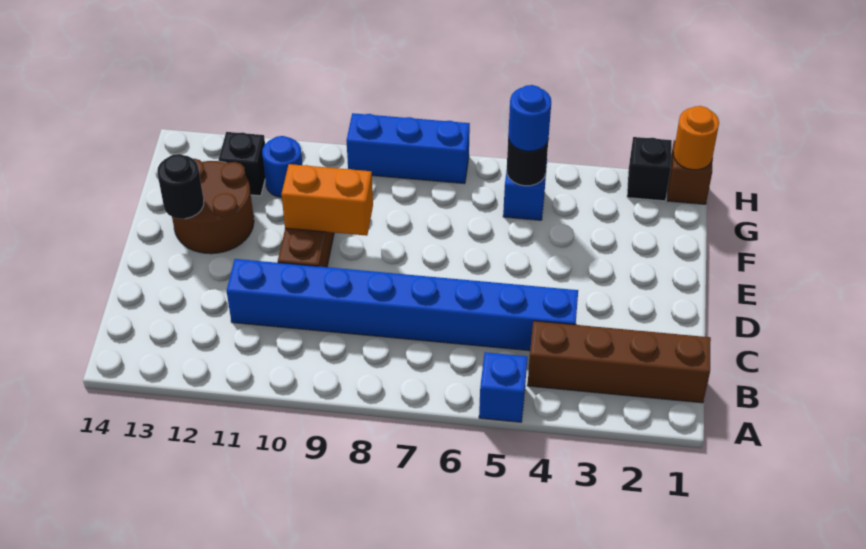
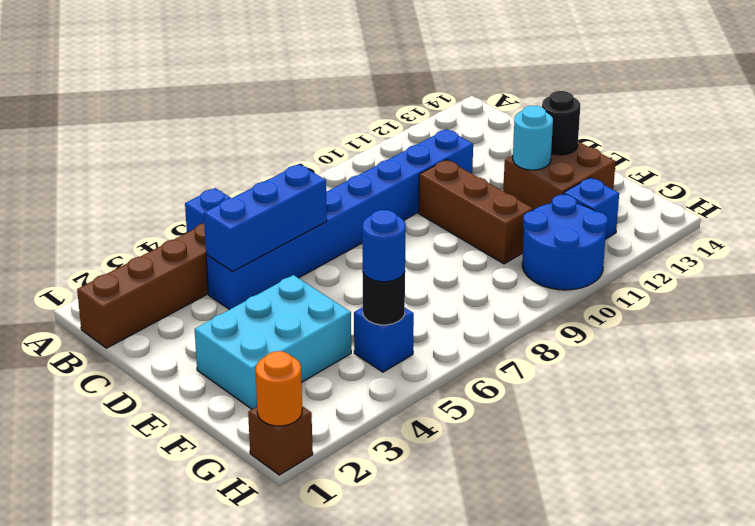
none -> cyan brick E2:F4 level 1
orange brick E9:E10 level 2 -> none
brown round brick E12:F13 level 1 -> brown brick E12:F13 level 1
none -> cyan round brick E12 level 2
blue round brick G11 level 1 -> blue round brick G10:H11 level 1
black brick G12 level 1 -> blue brick G12 level 1
black brick H2 level 1 -> none
blue brick H7:H9 level 1 -> blue brick C4:C6 level 2

